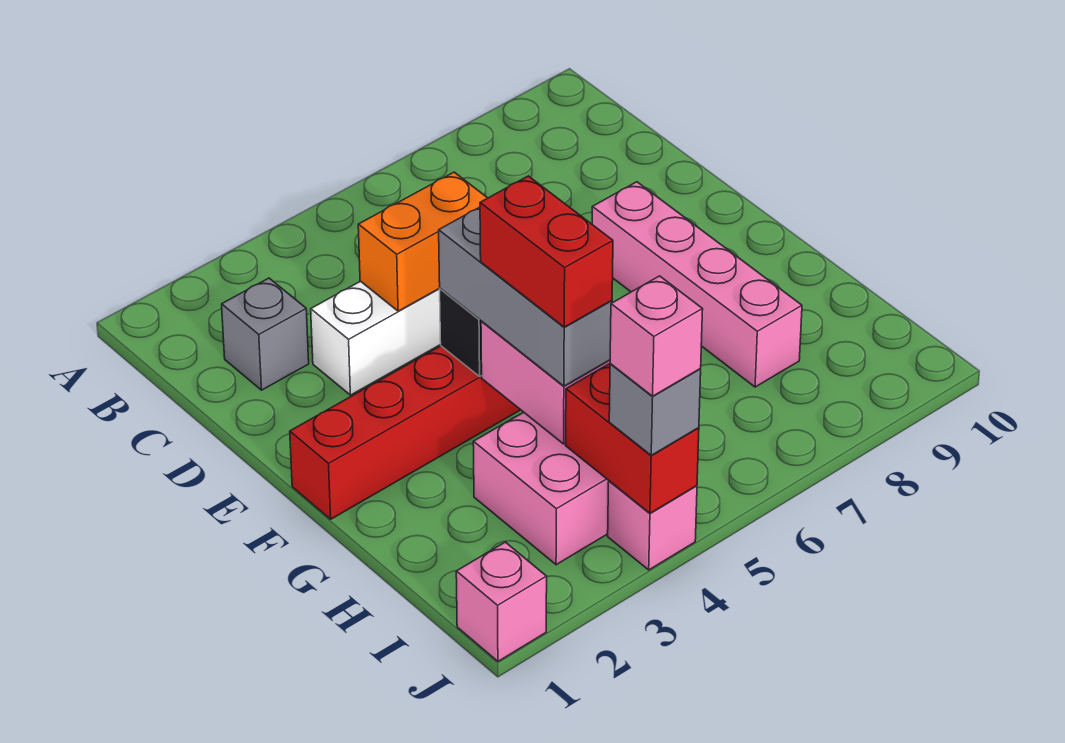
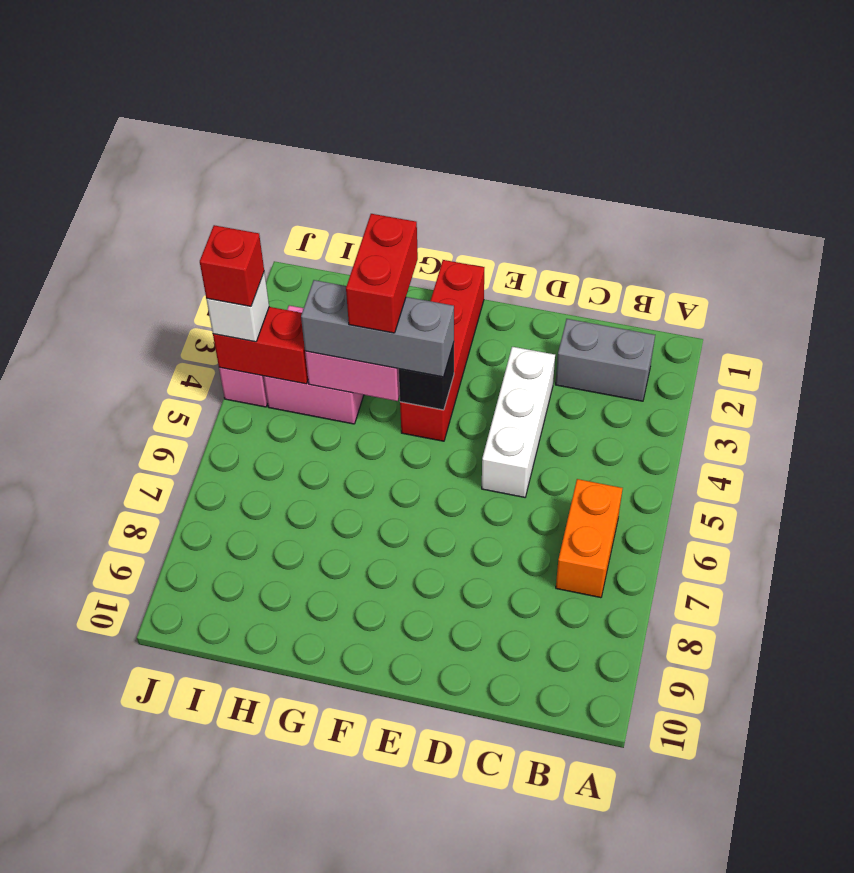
grey brick C2 level 1 -> grey brick B2:C2 level 1
orange brick D4:D5 level 2 -> orange brick B6:B7 level 1
pink brick E8:H8 level 1 -> none
red brick G4:H4 level 4 -> red brick G3:G4 level 4
pink brick J1 level 1 -> none
grey brick J4 level 3 -> white brick J4 level 3
pink brick J4 level 4 -> red brick J4 level 4

